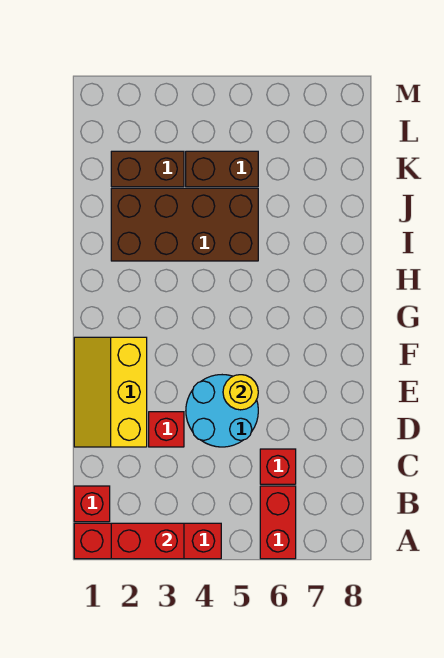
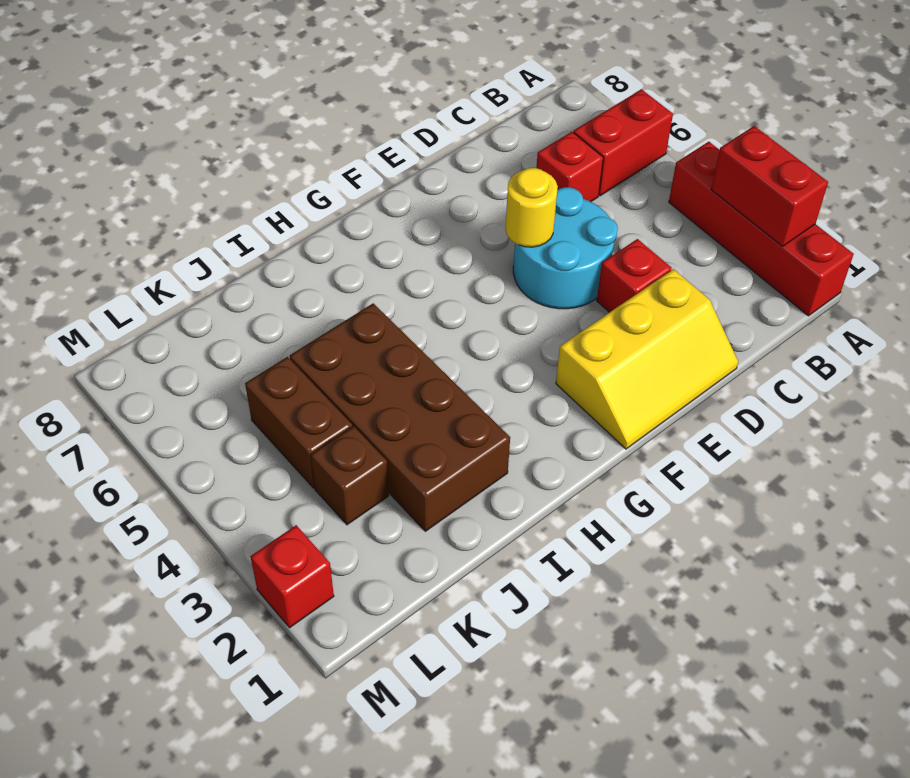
red brick B1 level 1 -> red brick M2 level 1
brown brick K2:K3 level 1 -> brown brick K3 level 1

